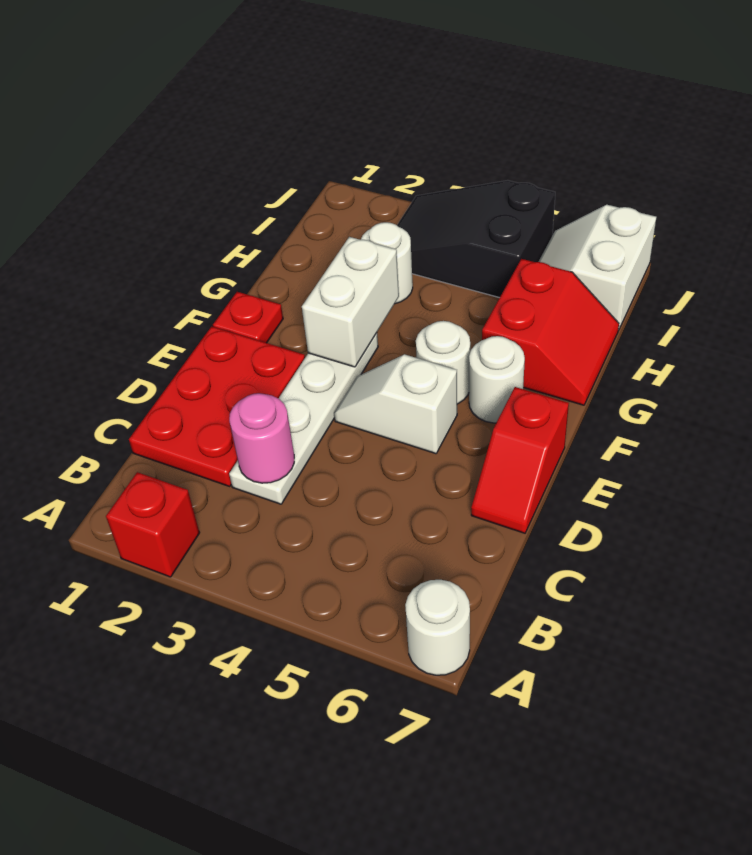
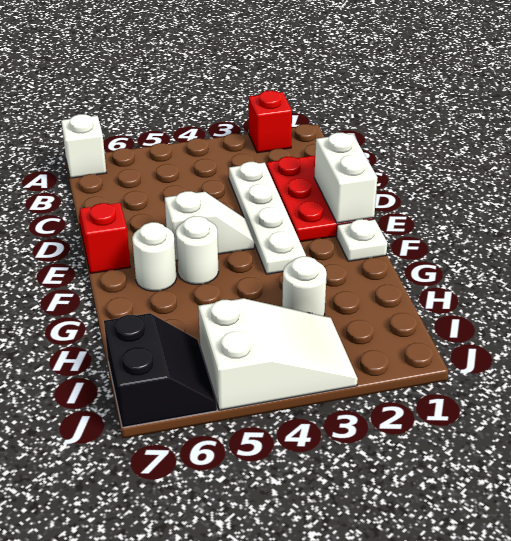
white round brick A7 level 1 -> white brick A7 level 1
pink round brick C3 level 2 -> none
red plate F1 level 1 -> white plate F1 level 1
white brick F3:G3 level 2 -> white brick D1:E1 level 2
red slope G6:H7 level 1 top 6 -> none
black slope I3:J5 level 1 top 5 -> white slope I3:J5 level 1 top 5
white slope I6:J7 level 1 top 7 -> black slope I6:J7 level 1 top 7

